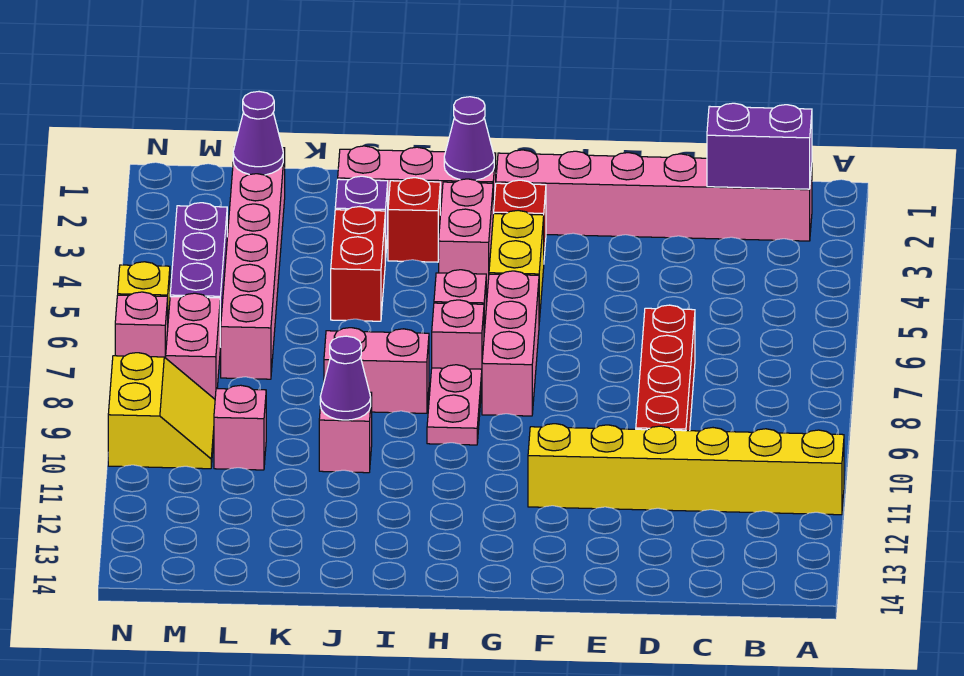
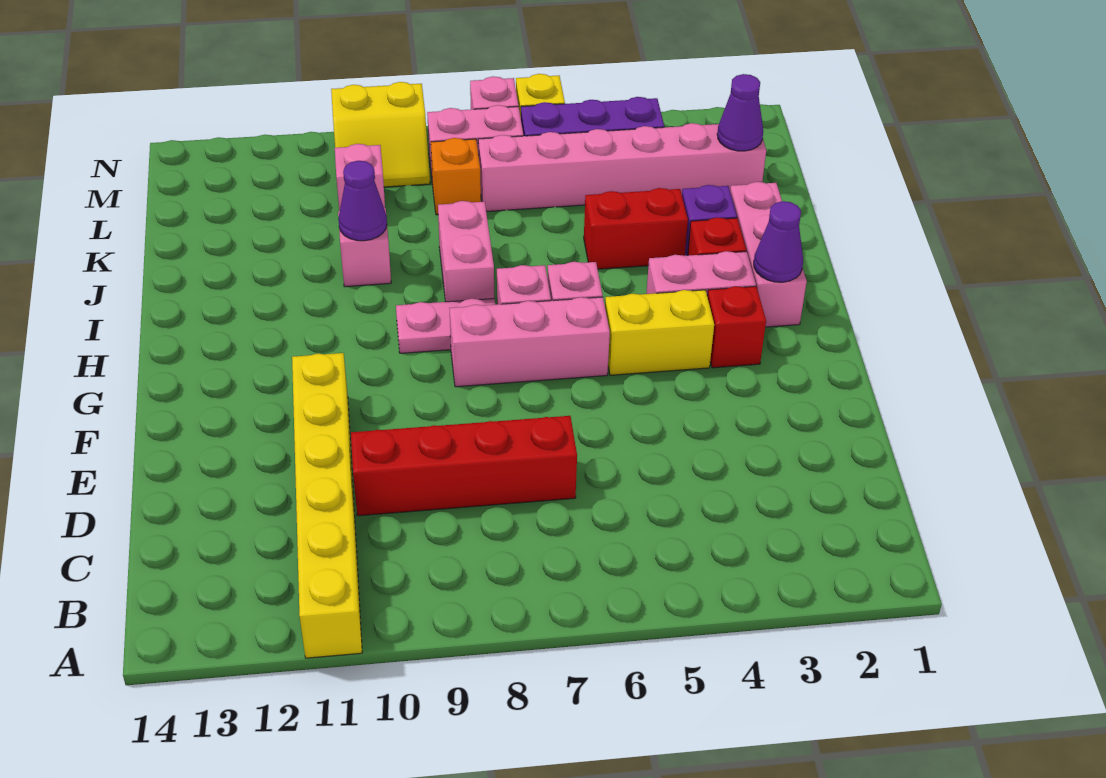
pink brick B2:G2 level 1 -> none
purple brick B2:C2 level 2 -> none
none -> orange brick L8 level 1

